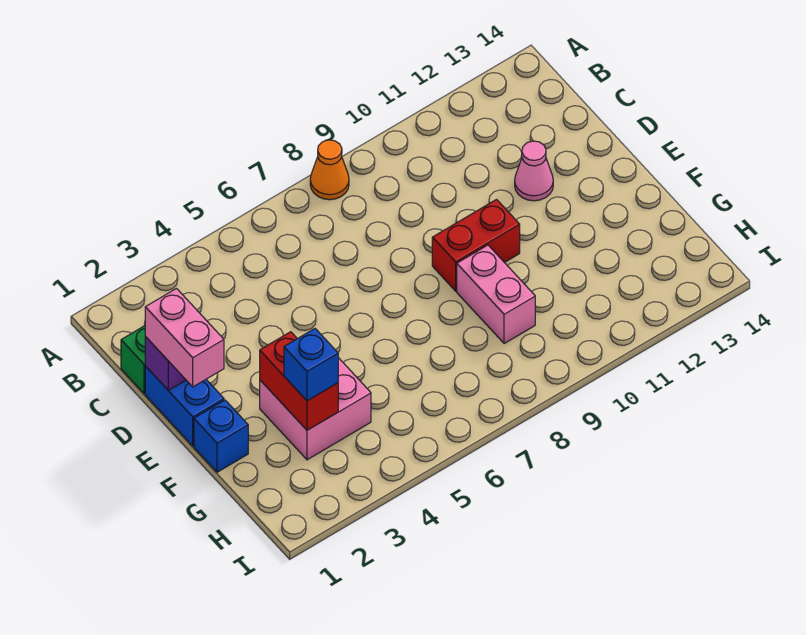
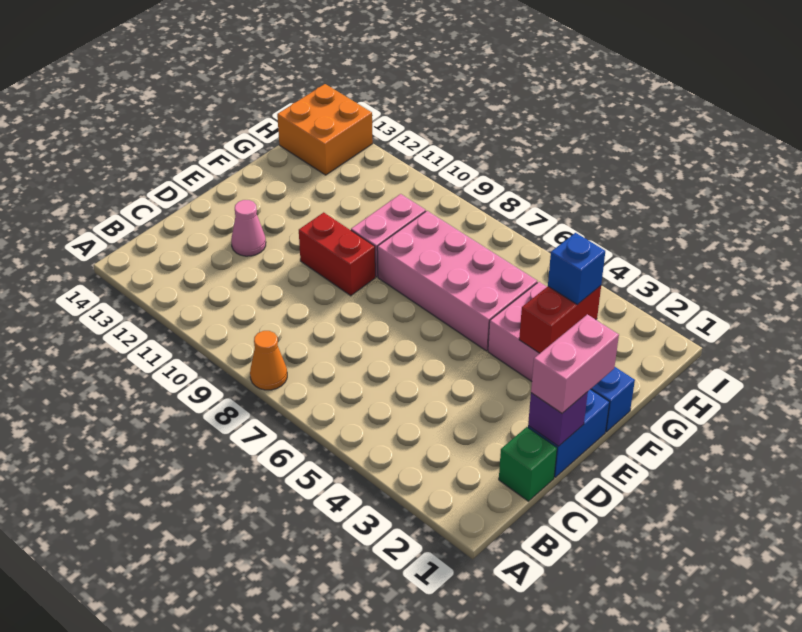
none -> pink brick F5:G8 level 1
none -> orange brick H13:I14 level 1

